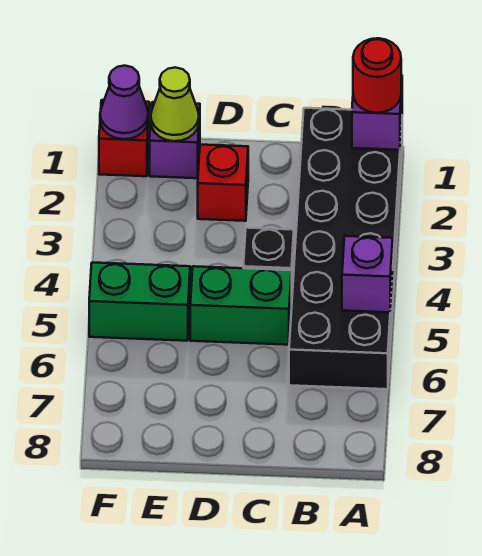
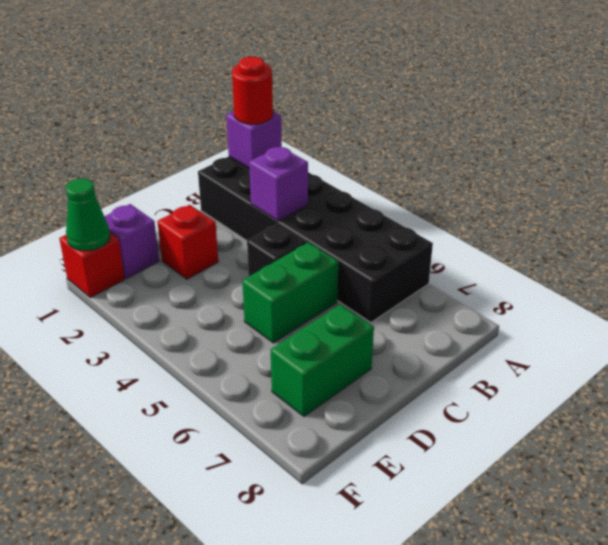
purple brick A5 level 2 -> purple brick B3 level 2
lime cone E1 level 2 -> none
green brick E5:F5 level 1 -> green brick D7:E7 level 1
purple cone F1 level 2 -> green cone F1 level 2

